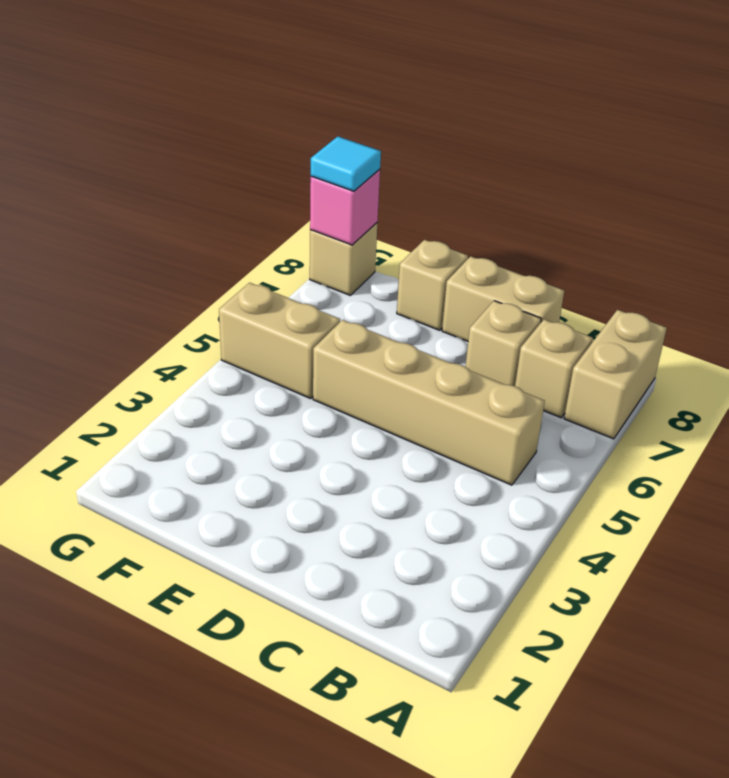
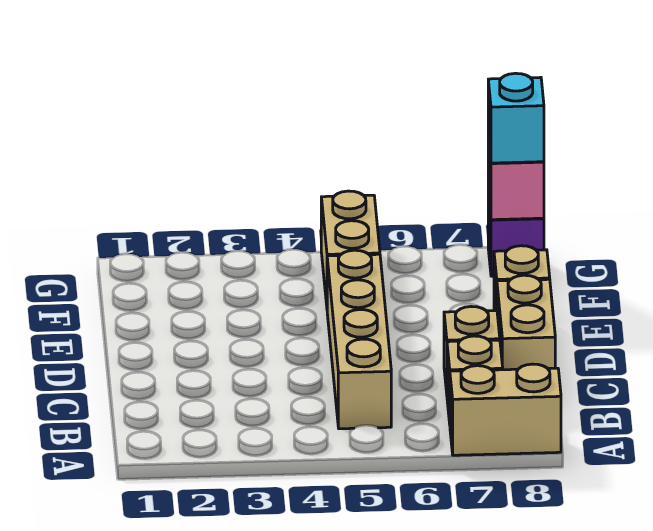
tan brick G8 level 1 -> purple brick G8 level 1
cyan tile G8 level 3 -> cyan brick G8 level 3

